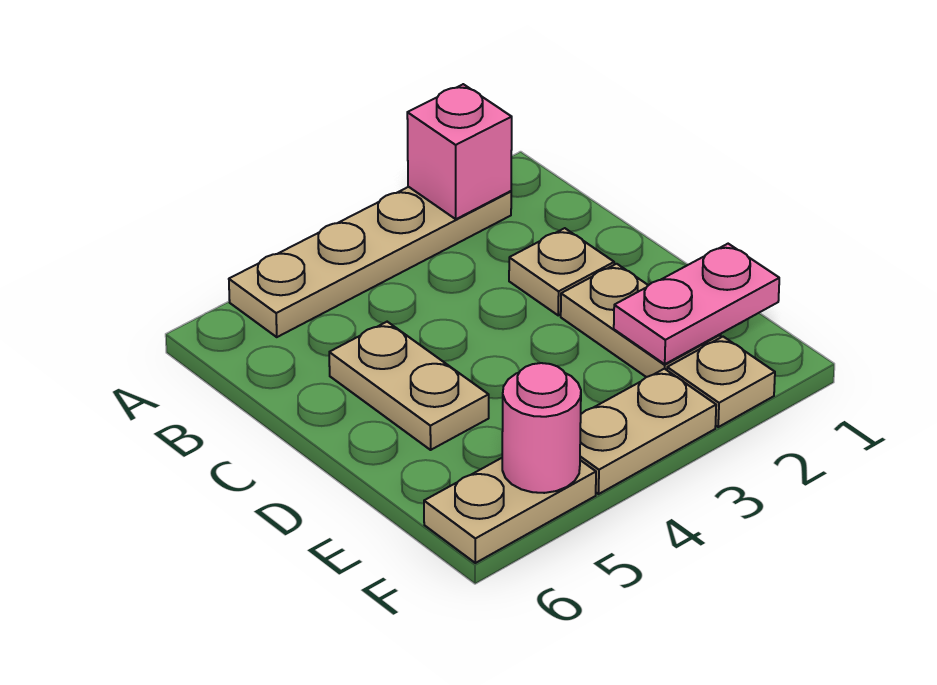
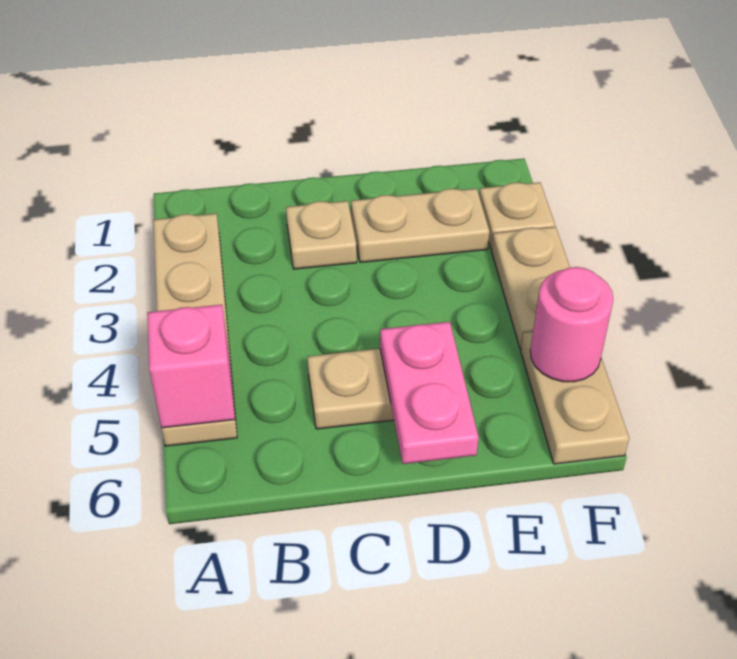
pink brick A2 level 2 -> pink brick A5 level 2
pink plate E1:E2 level 2 -> pink plate D5:D6 level 2

